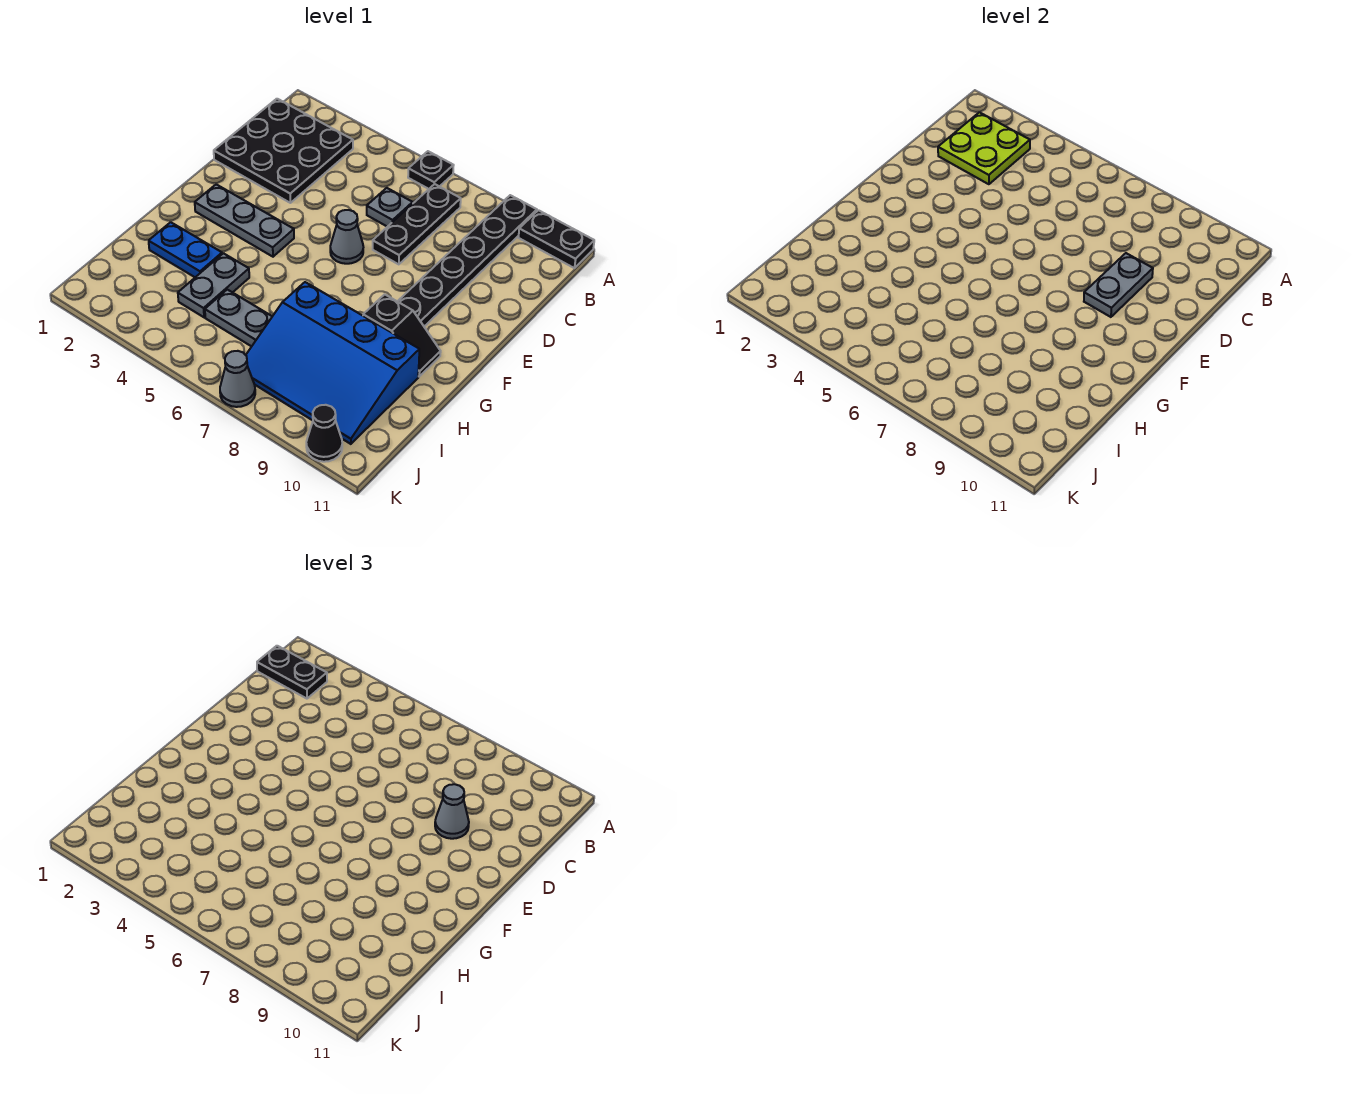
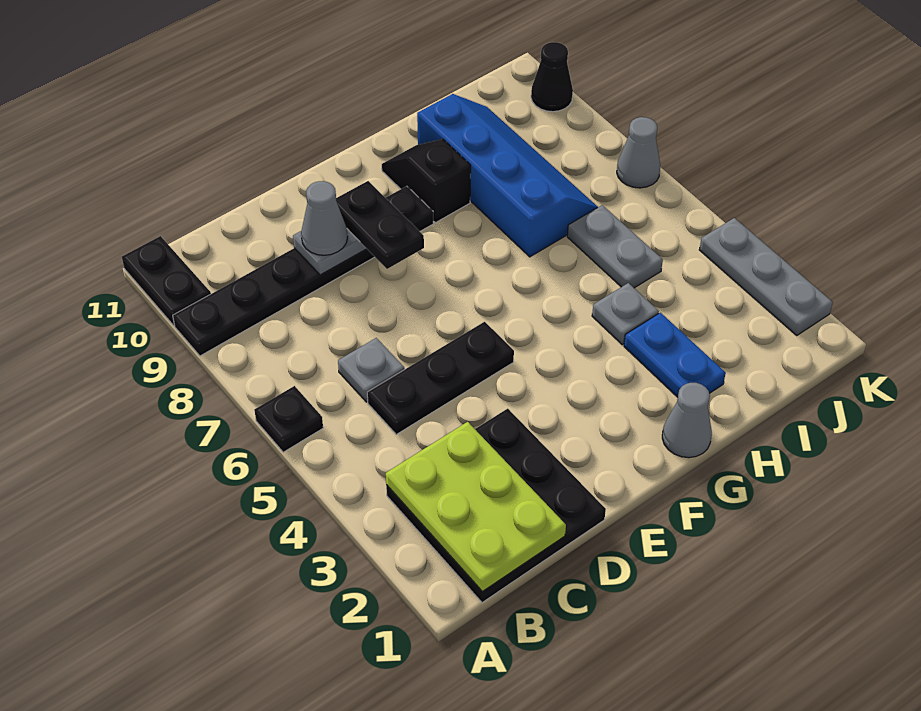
black plate B1:B2 level 3 -> black plate E8:E9 level 3
lime plate B2:C3 level 2 -> lime plate B1:C3 level 2
black plate B7:D7 level 1 -> black plate C5:E5 level 1
grey cone E6 level 1 -> grey cone G1 level 1
grey plate F2:F4 level 1 -> grey plate K2:K4 level 1
grey plate H4:I4 level 1 -> grey plate H4 level 1
blue slope H7:J10 level 1 top H -> blue slope H7:I10 level 1 top H

